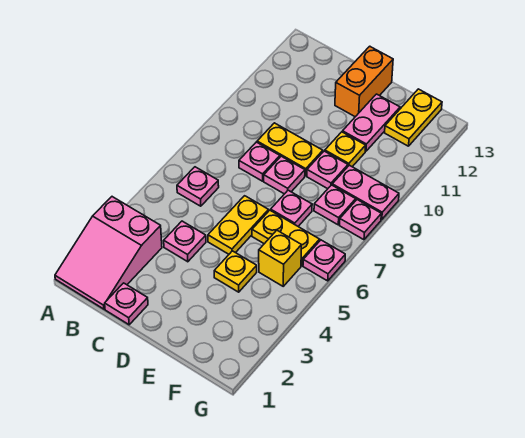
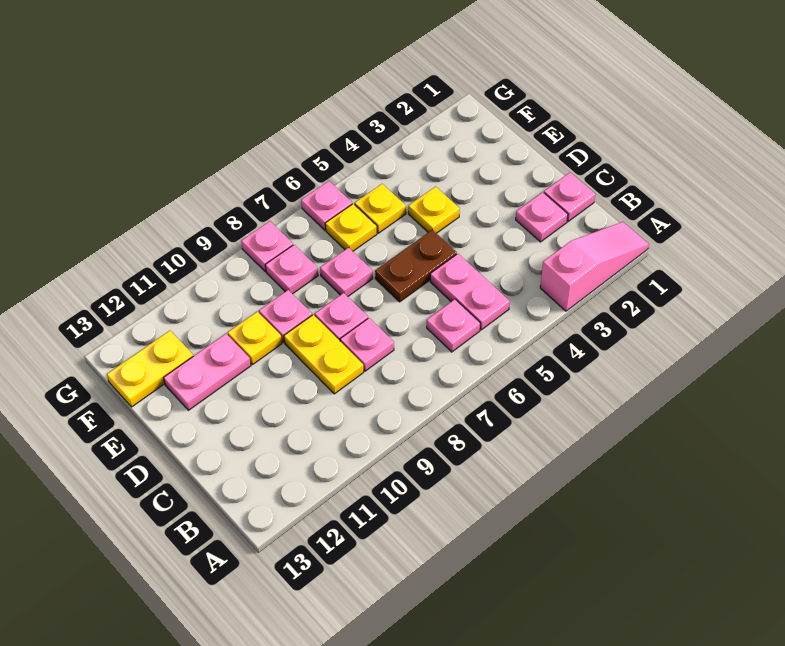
pink slope A1:B3 level 1 top 3 -> pink slope A1:A3 level 1 top 3
pink plate C4 level 1 -> pink plate C2 level 1
yellow plate D5:D6 level 1 -> brown plate D5:D6 level 1
orange brick D12:D13 level 1 -> none
yellow plate E6:F6 level 1 -> yellow plate F6 level 1
yellow brick F5 level 1 -> yellow plate F5 level 1
pink plate F9:G9 level 1 -> pink plate B5:C5 level 1

